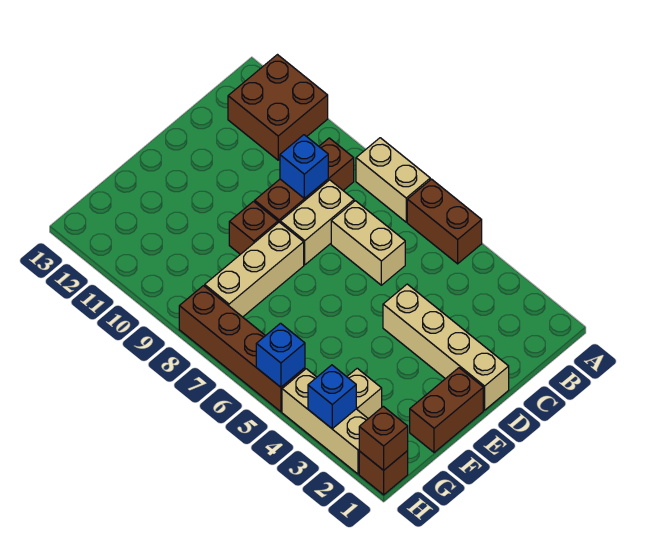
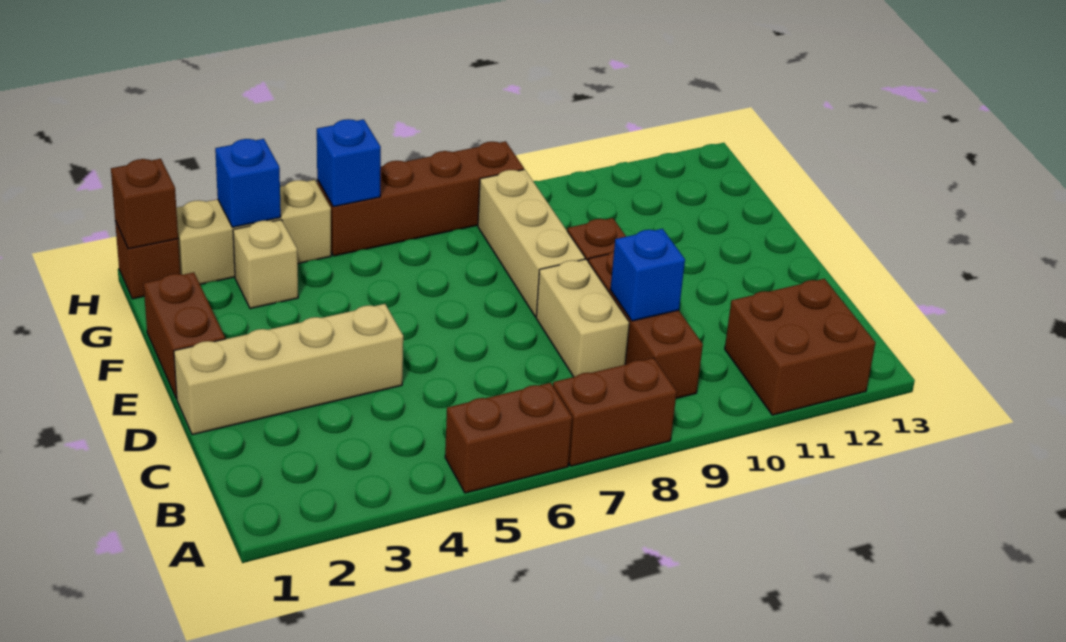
tan brick A7:A8 level 1 -> brown brick A7:A8 level 1
tan brick C6:C7 level 1 -> none

